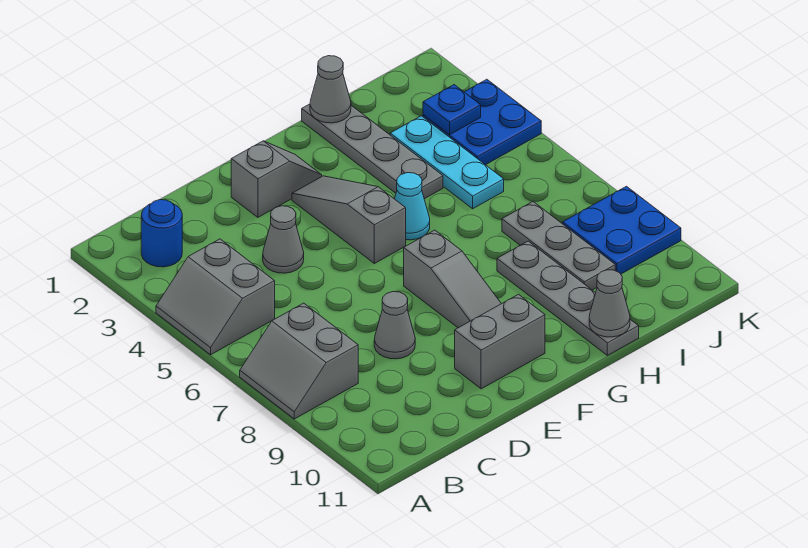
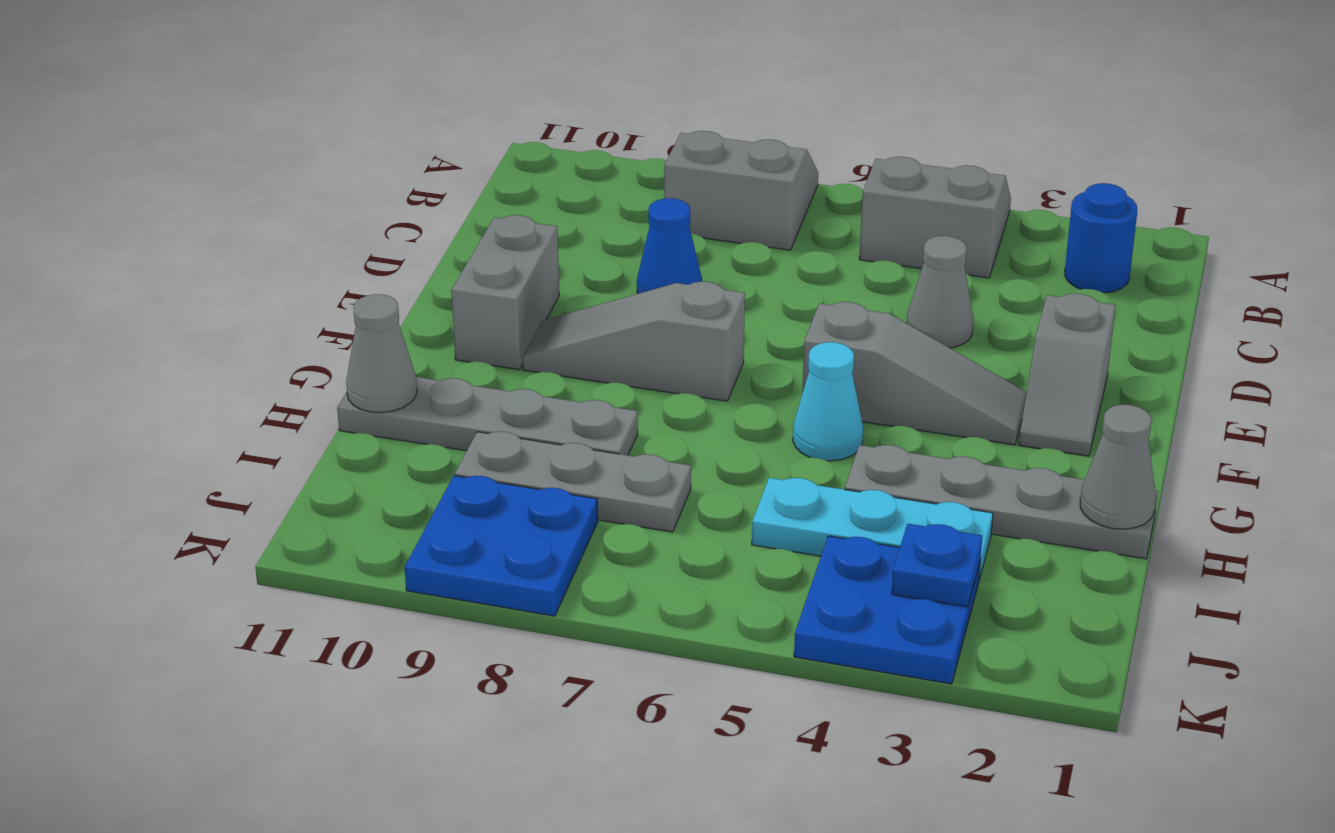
grey cone D8 level 1 -> blue cone D8 level 1

